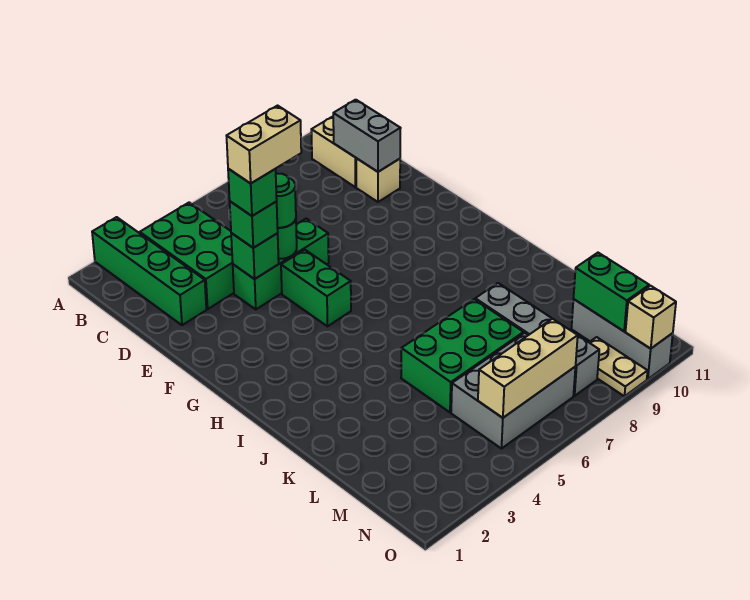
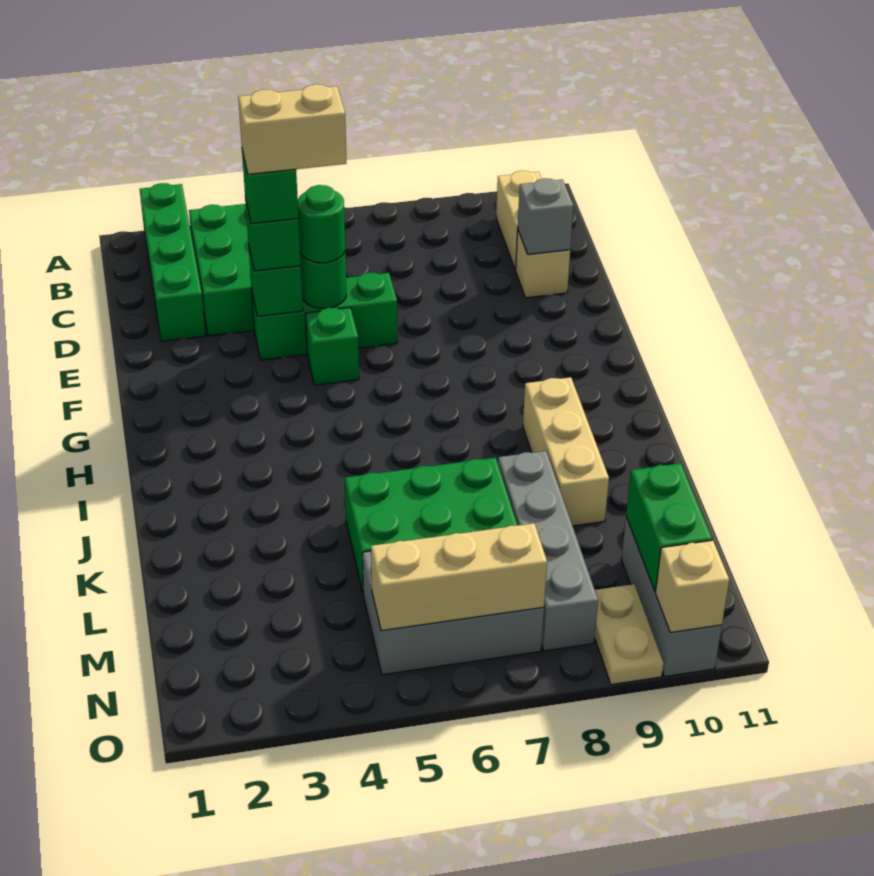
grey brick C10:D10 level 2 -> grey brick D10 level 2
green brick F5:G5 level 1 -> green brick F5 level 1
none -> tan brick I9:K9 level 1

